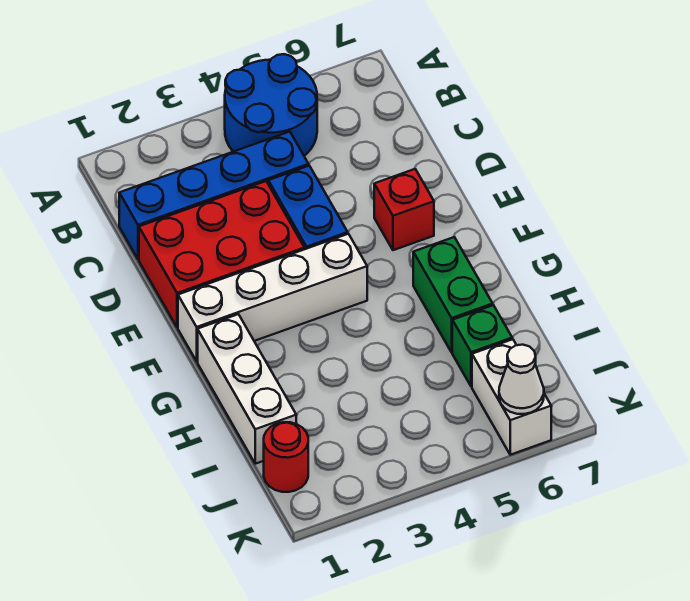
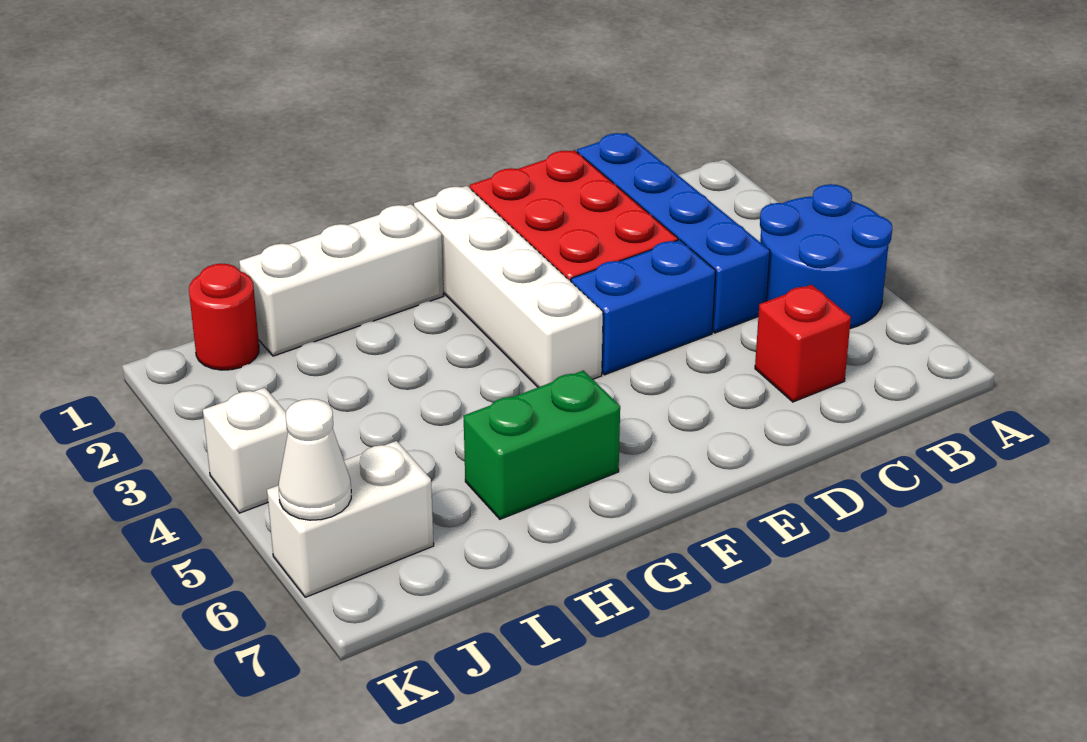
red brick E6 level 1 -> red brick C6 level 1
green brick I6 level 1 -> none
none -> white brick K4 level 1

